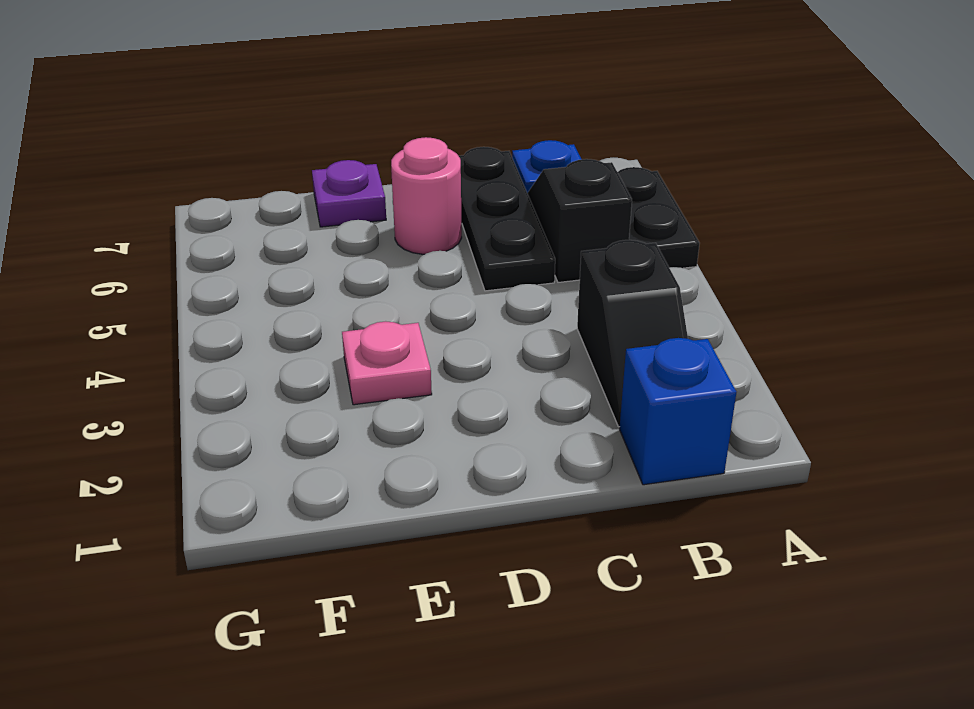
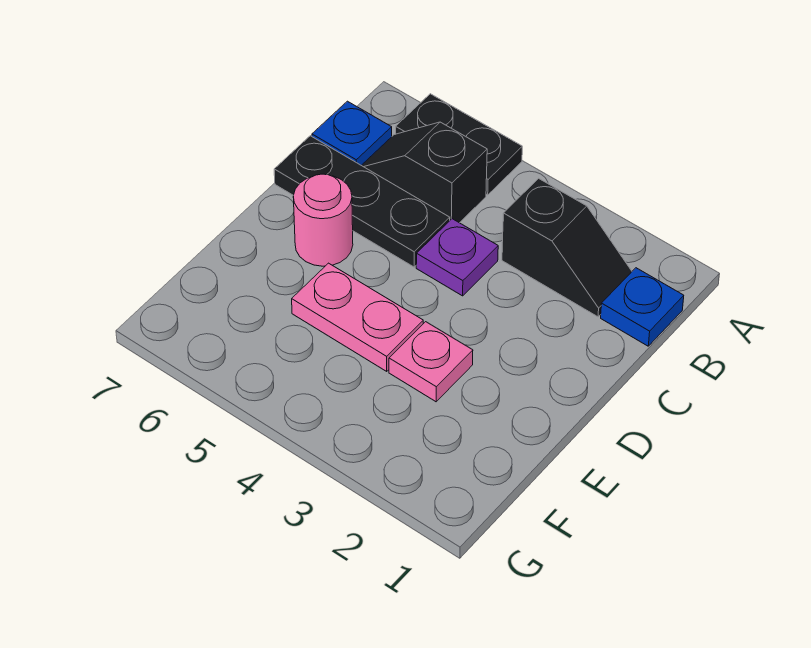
blue brick B1 level 1 -> blue plate B1 level 1
none -> pink plate E4:E5 level 1
purple plate E7 level 1 -> purple plate C4 level 1

